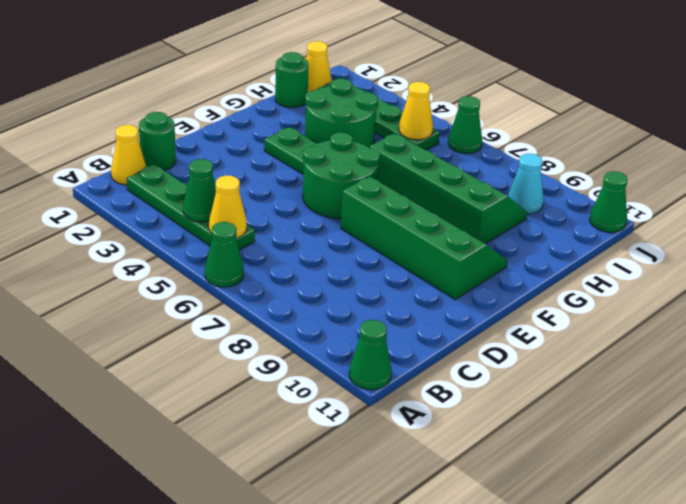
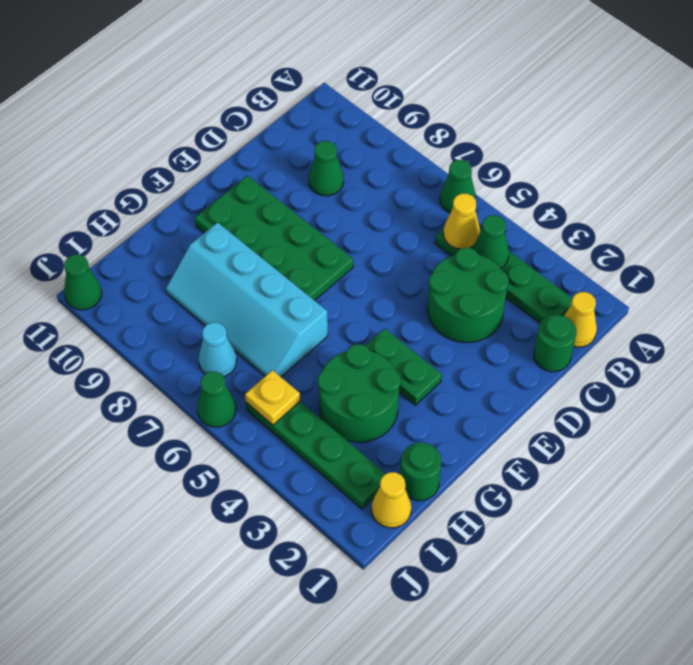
green cone A11 level 1 -> green cone C9 level 1
green round brick E5:F6 level 1 -> green round brick C3:D4 level 1
green slope E7:F10 level 1 top E -> green plate E7:F10 level 1
green slope G6:H9 level 1 top G -> cyan slope G6:H9 level 1 top G
yellow cone I5 level 2 -> yellow plate I5 level 2
cyan cone I9 level 1 -> cyan cone I7 level 1

